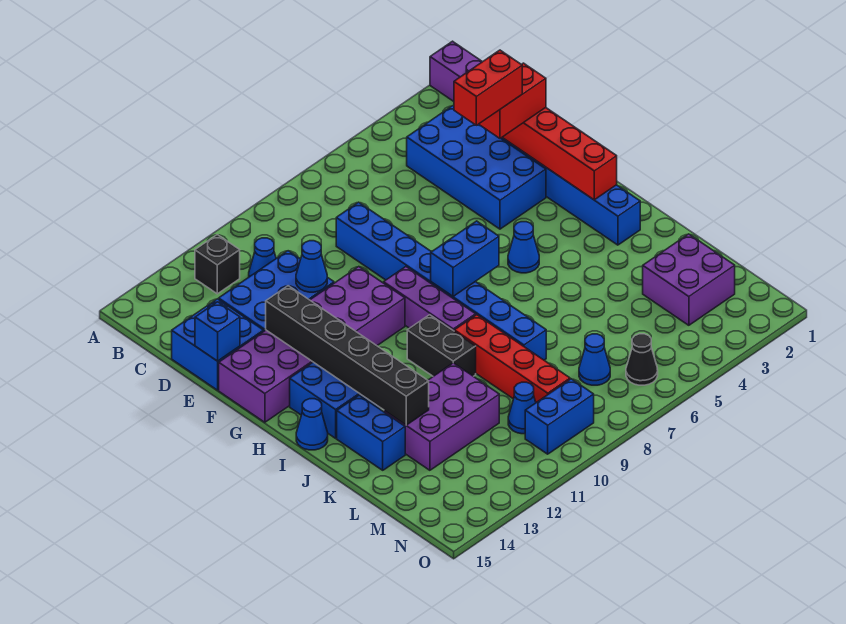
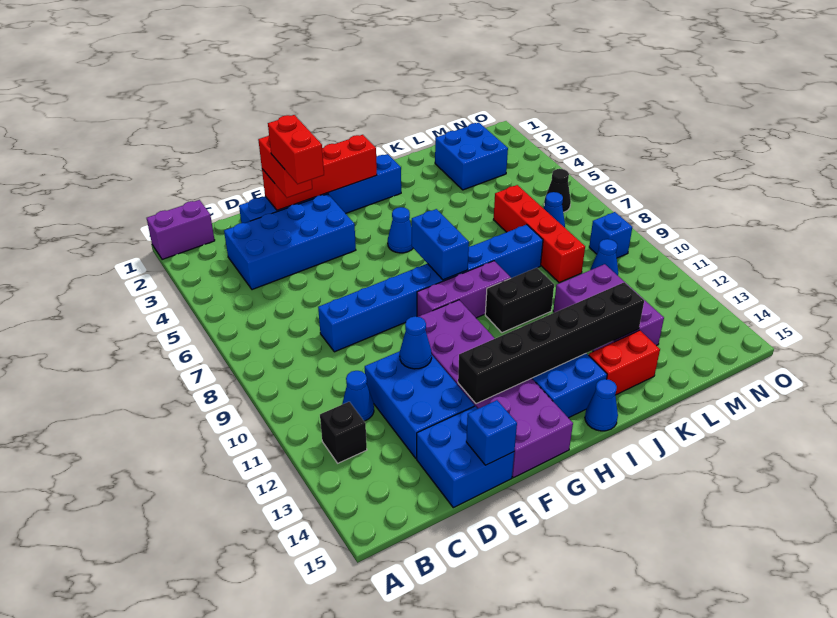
red brick J9:M9 level 1 -> red brick L6:L9 level 1
blue brick J14:K14 level 1 -> red brick J14:K14 level 1
purple brick L2:M3 level 1 -> blue brick L2:M3 level 1
blue brick N9:N10 level 1 -> blue brick N9 level 1

